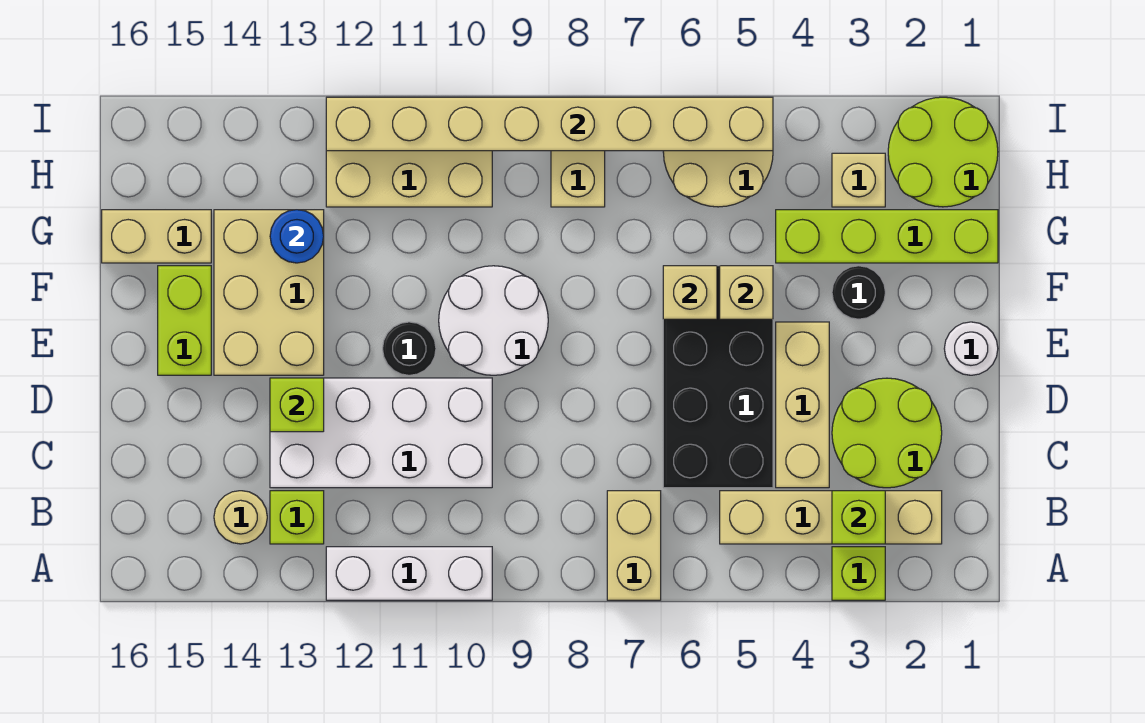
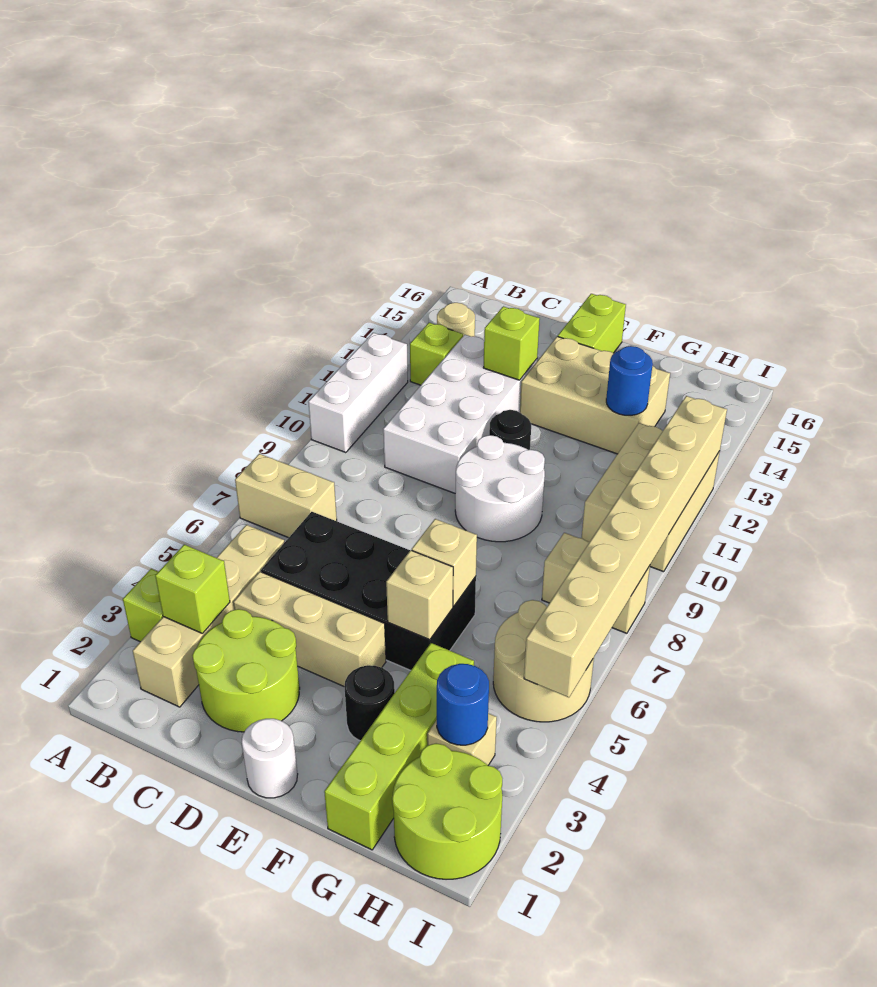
lime brick E15:F15 level 1 -> lime brick E15:E16 level 1
tan brick G15:G16 level 1 -> none
none -> blue round brick H3 level 2

